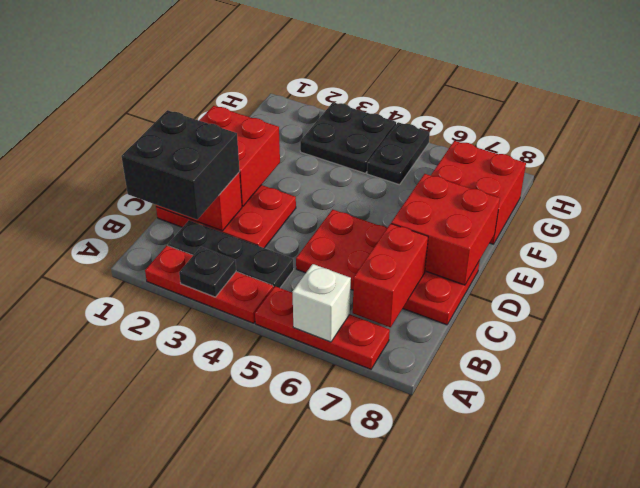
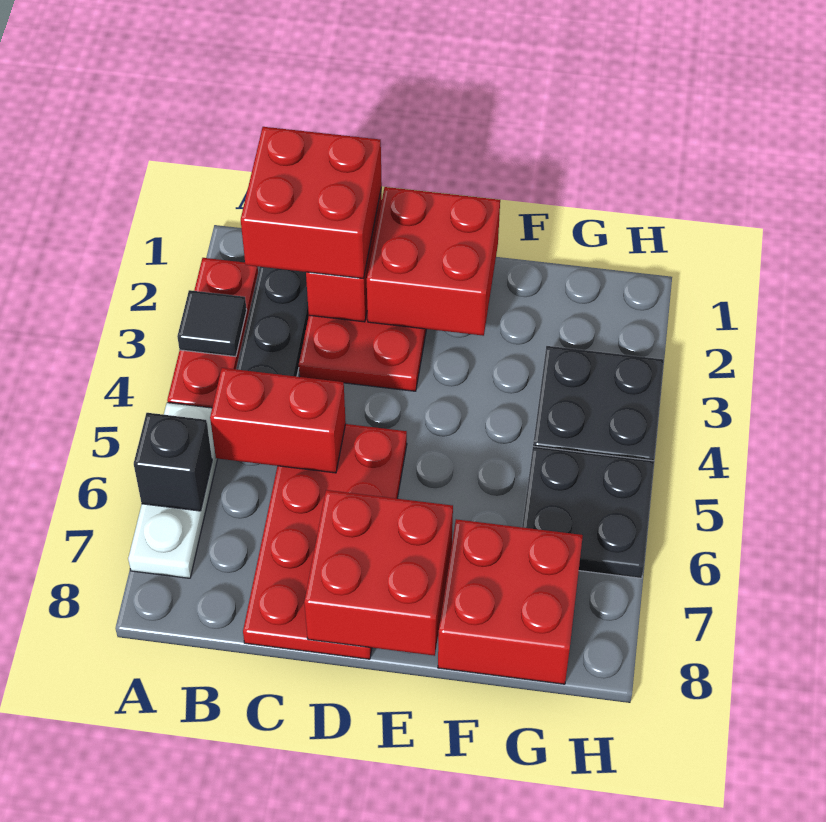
black plate A3 level 2 -> black tile A3 level 2
red plate A5:A7 level 1 -> white plate A5:A7 level 1
white brick A6 level 2 -> black brick A6 level 2
black brick B1:C2 level 3 -> red brick B1:C2 level 3
red brick B7:C7 level 2 -> red brick B5:C5 level 2
black plate G5:H5 level 1 -> black plate G5:H6 level 1

